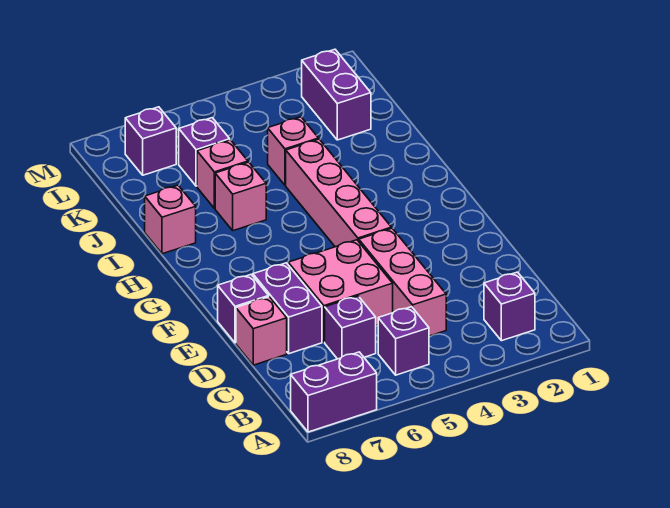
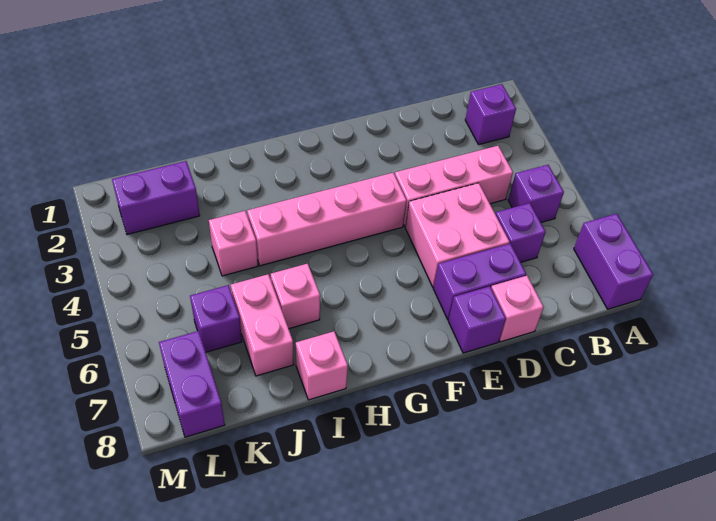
pink brick J6 level 1 -> pink brick J6:J7 level 1
purple brick L7 level 1 -> purple brick L7:L8 level 1

